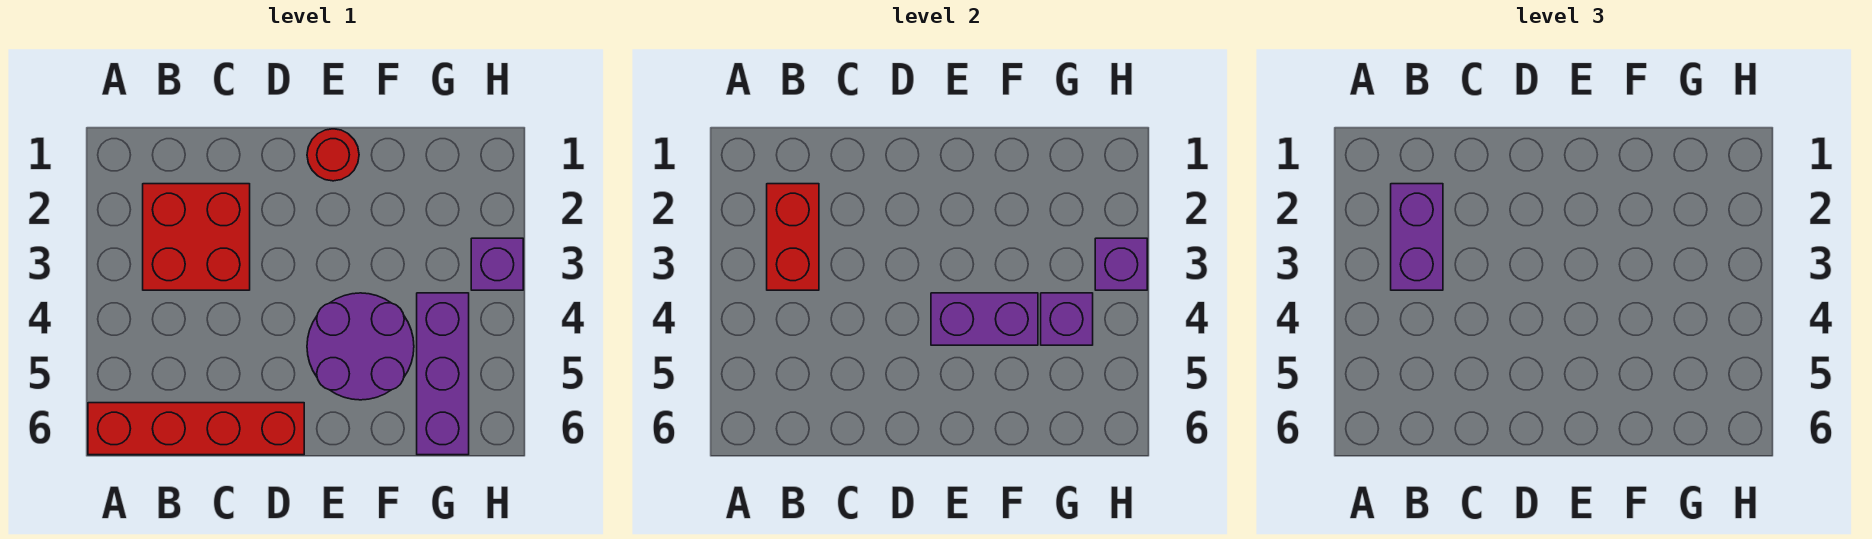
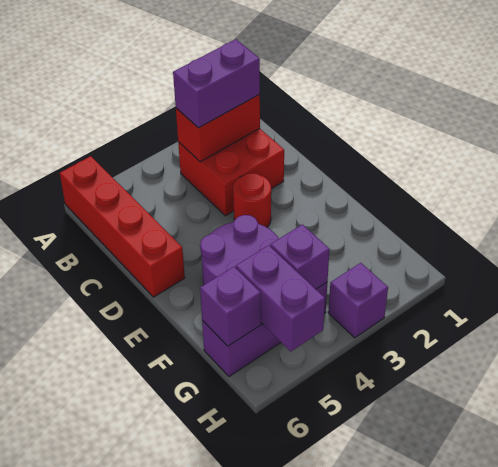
red round brick E1 level 1 -> red round brick D3 level 1
purple brick E4:F4 level 2 -> purple brick G5:H5 level 2
purple brick H3 level 2 -> purple brick G6 level 2

